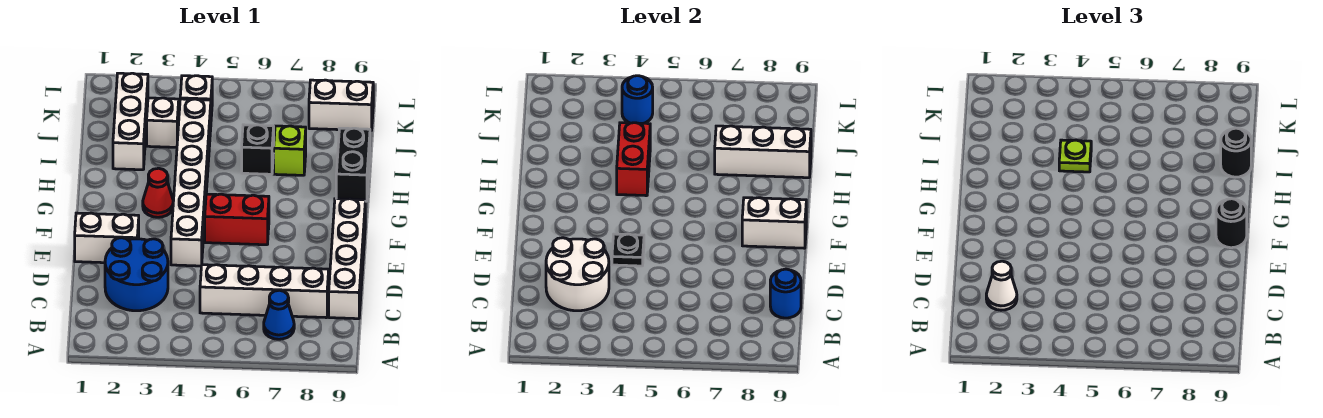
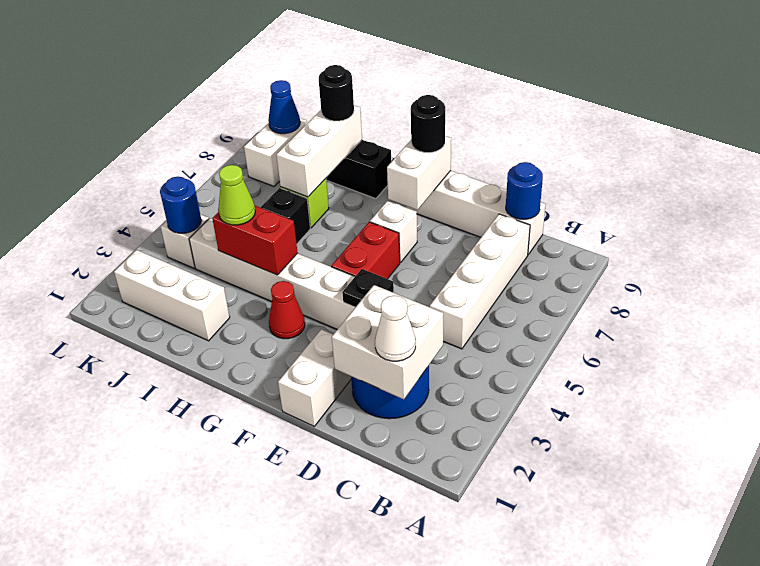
blue cone B7 level 1 -> blue cone K9 level 2
white round brick C2:D3 level 2 -> white brick C2:D3 level 2
lime plate I4 level 3 -> lime cone I4 level 3
white brick J3 level 1 -> white brick F7 level 1

